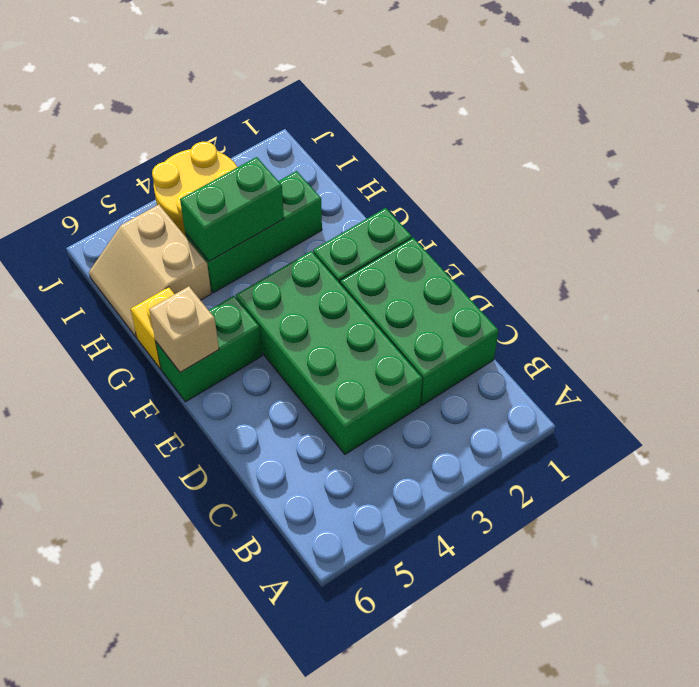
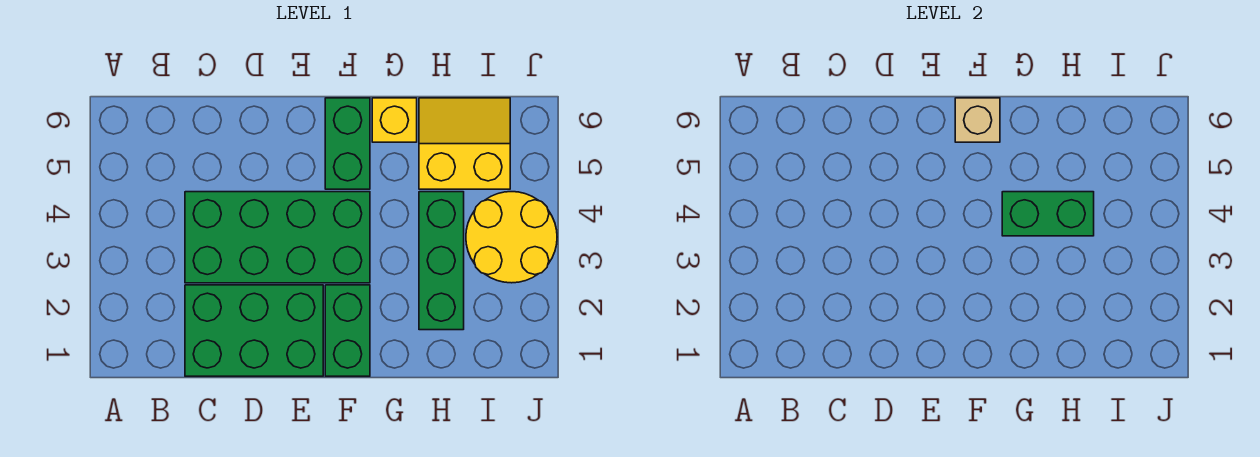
green brick H3:H4 level 2 -> green brick G4:H4 level 2
tan slope H5:I6 level 1 top 5 -> yellow slope H5:I6 level 1 top 5

